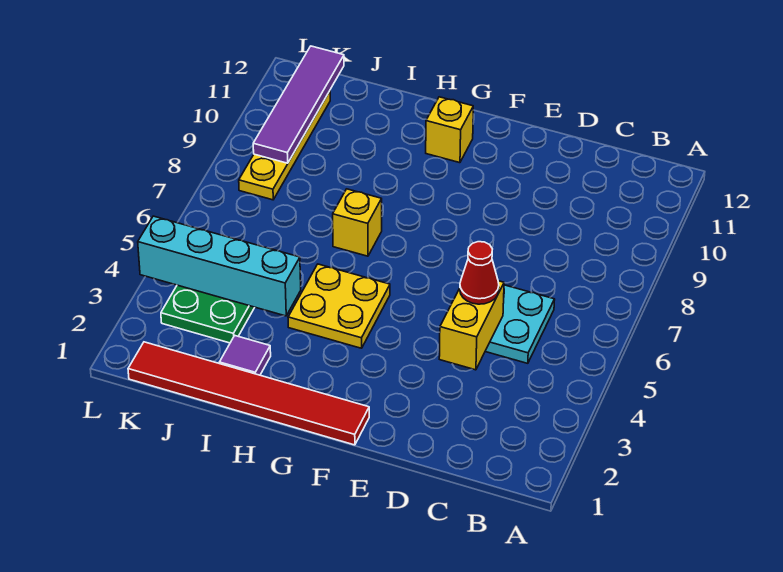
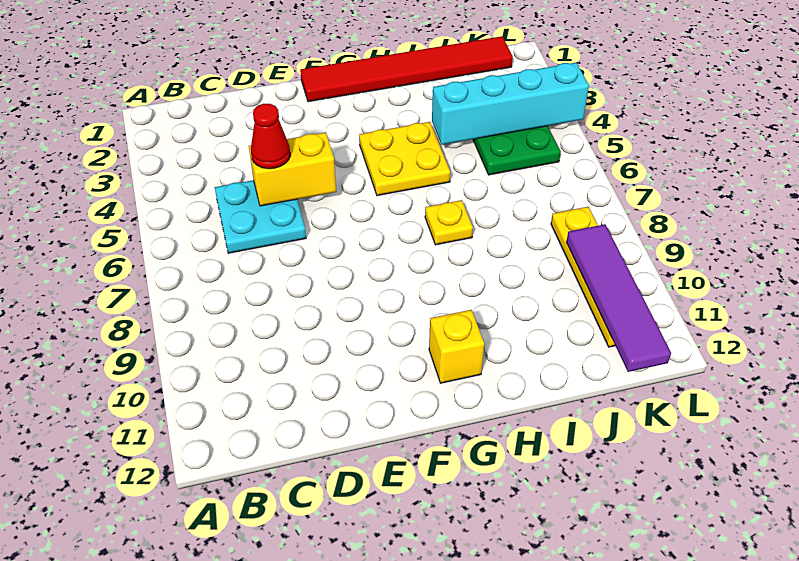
yellow brick D4:D5 level 2 -> yellow brick D5:E5 level 2
yellow brick H7 level 1 -> yellow plate H7 level 1
purple tile I2 level 1 -> none

